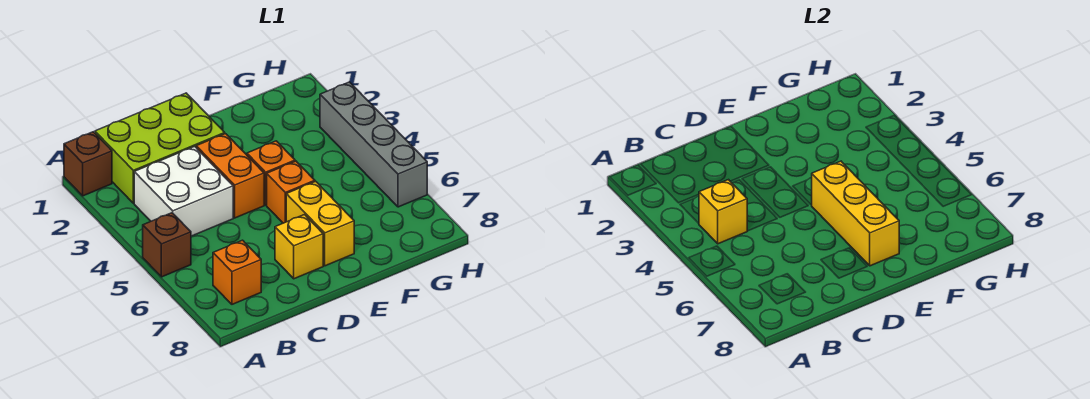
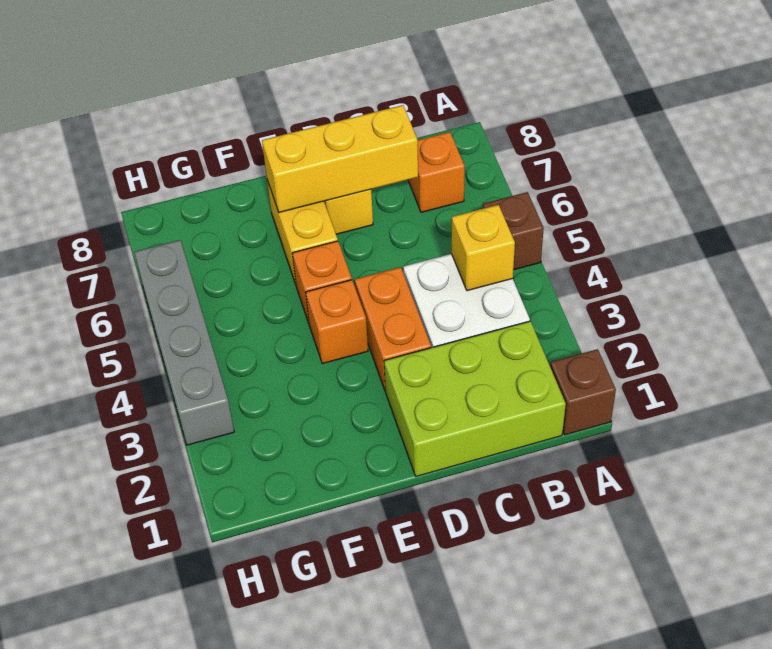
yellow brick E5:E7 level 2 -> yellow brick C7:E7 level 2

